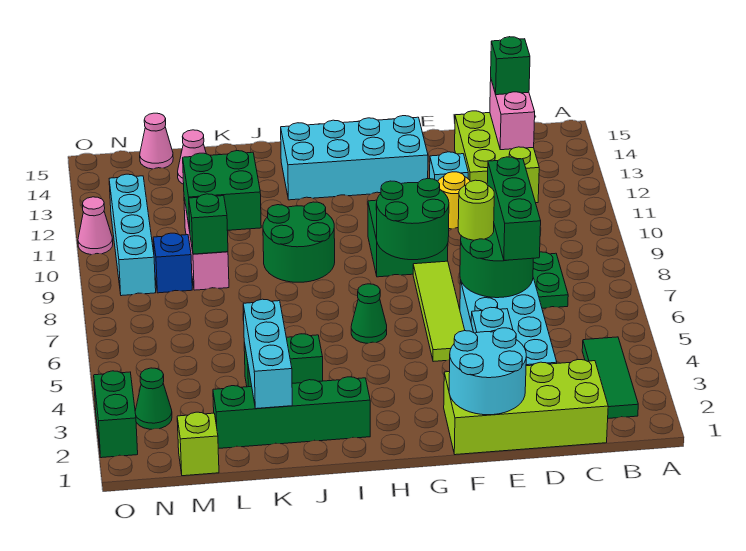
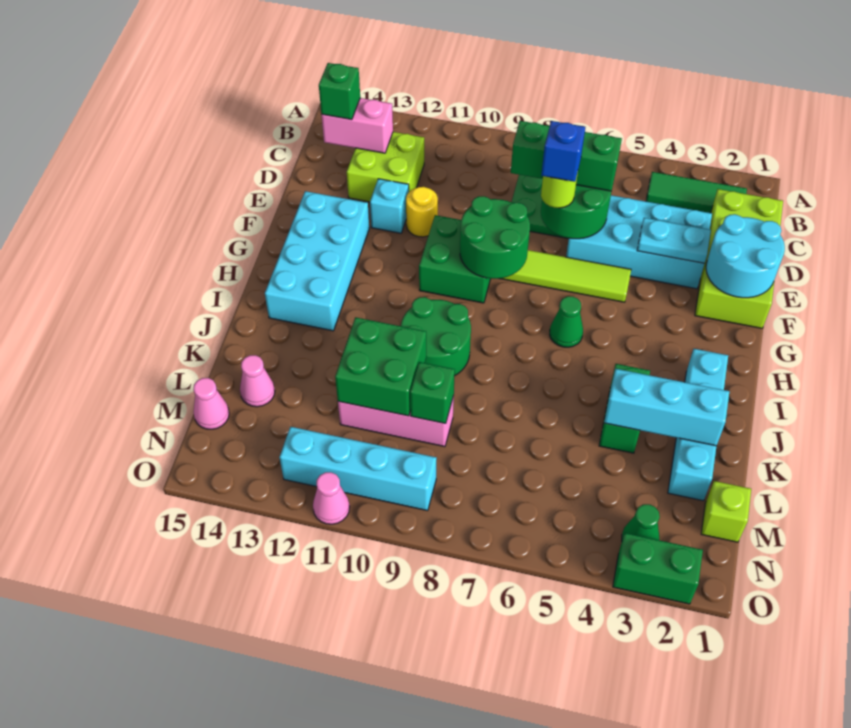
lime brick C12:D14 level 1 -> lime brick C12:D13 level 1
green brick I2:L2 level 1 -> cyan brick I2:L2 level 1
blue brick M9 level 1 -> blue brick E7 level 4

